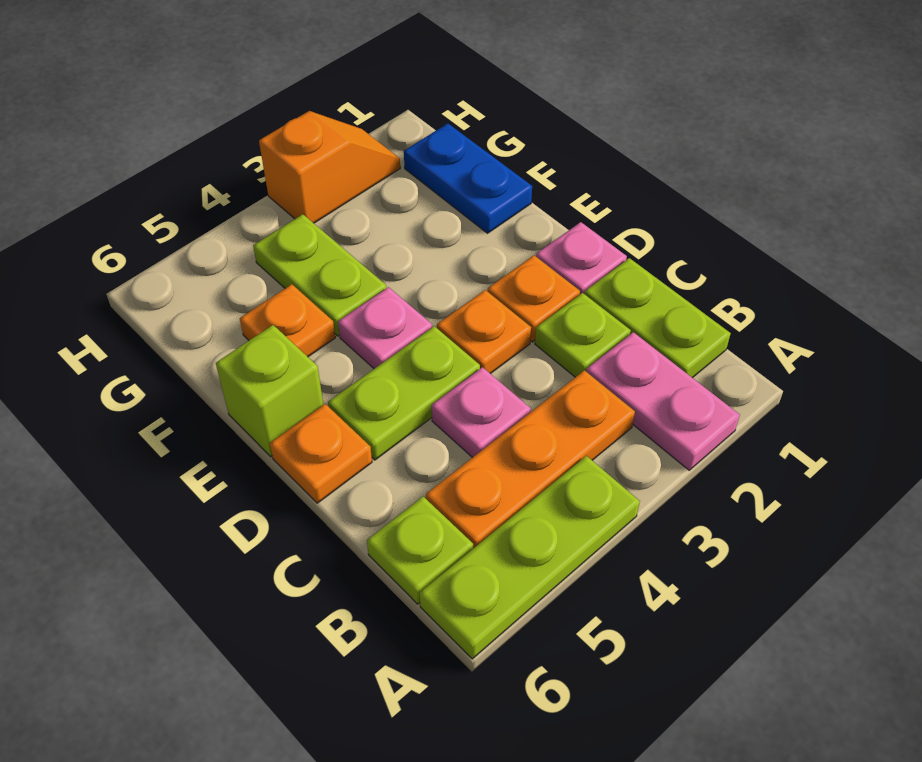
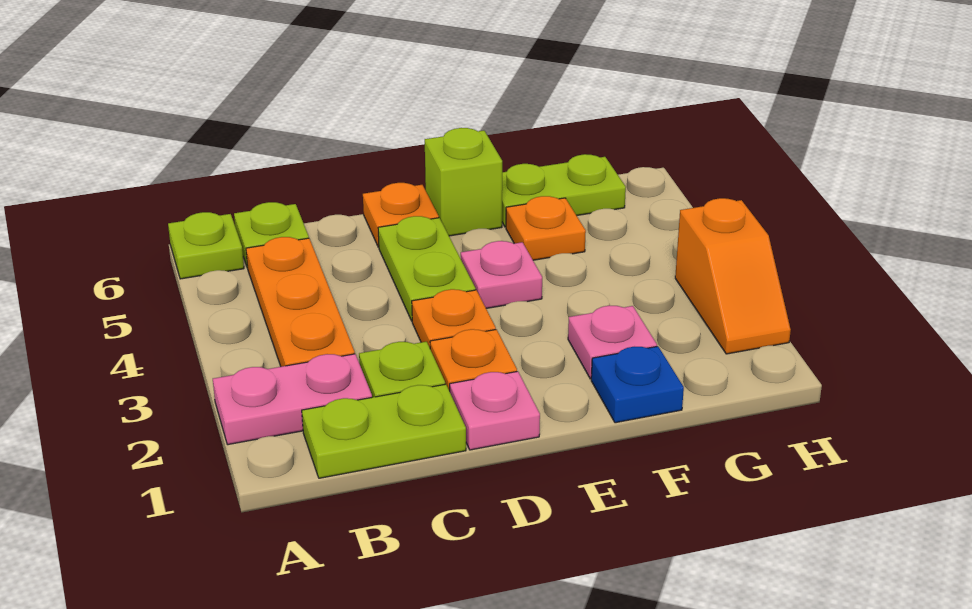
lime plate A4:A6 level 1 -> lime plate A6 level 1
pink plate C4 level 1 -> pink plate F2 level 1
blue plate F1:G1 level 1 -> blue plate F1 level 1
lime plate F4:G4 level 1 -> lime plate F6:G6 level 1

